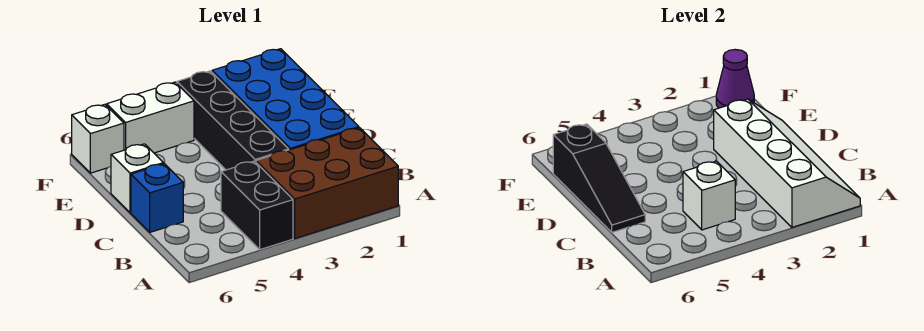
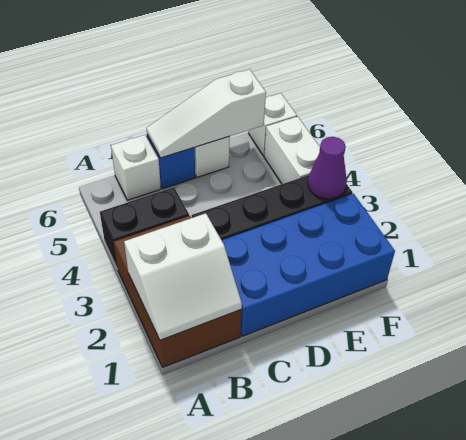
white slope A1:D2 level 2 top 2 -> white slope A1:B2 level 2 top 2
white brick B4 level 2 -> white brick B6 level 1
black slope C6:E6 level 2 top E -> white slope C6:E6 level 2 top E
purple cone F1 level 2 -> purple cone F3 level 2

